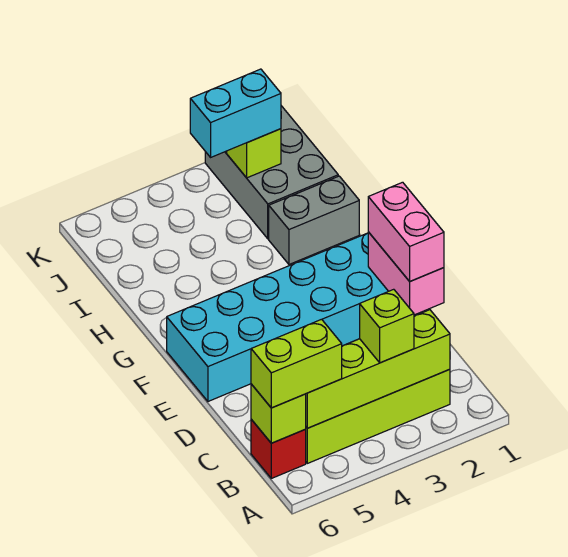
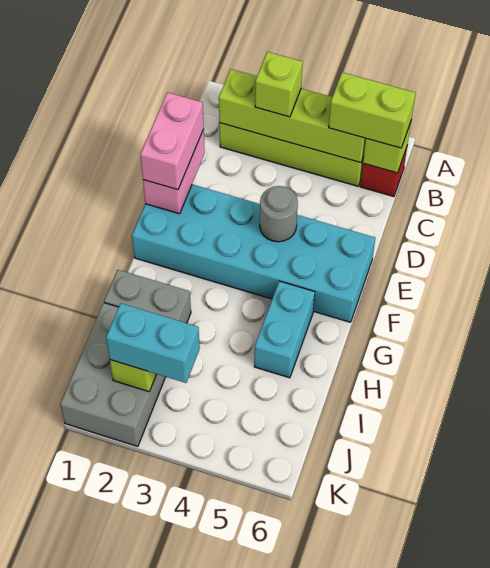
none -> grey round brick E4 level 2
none -> cyan brick G5:H5 level 1

